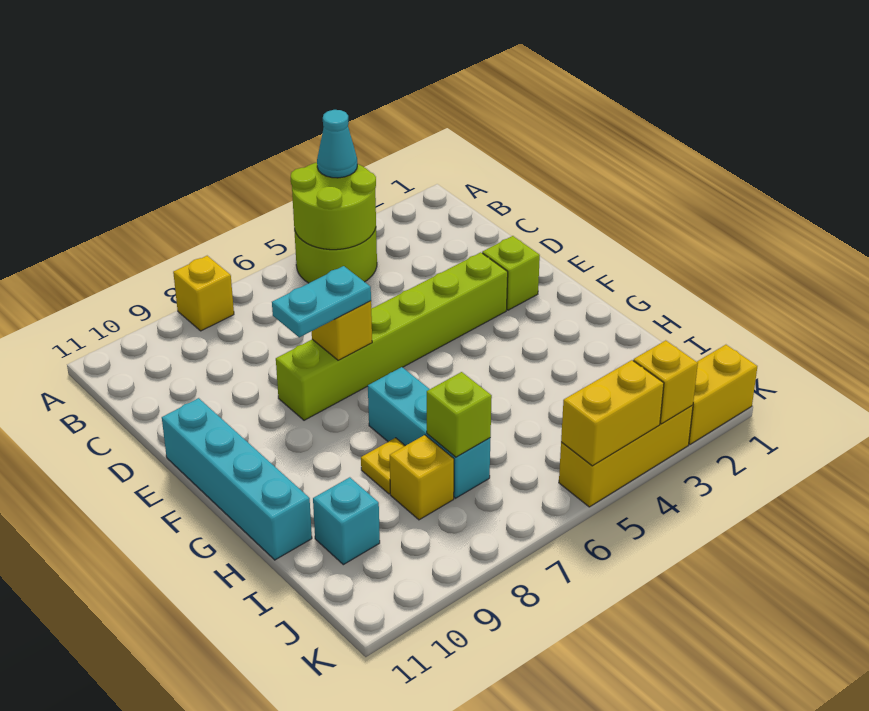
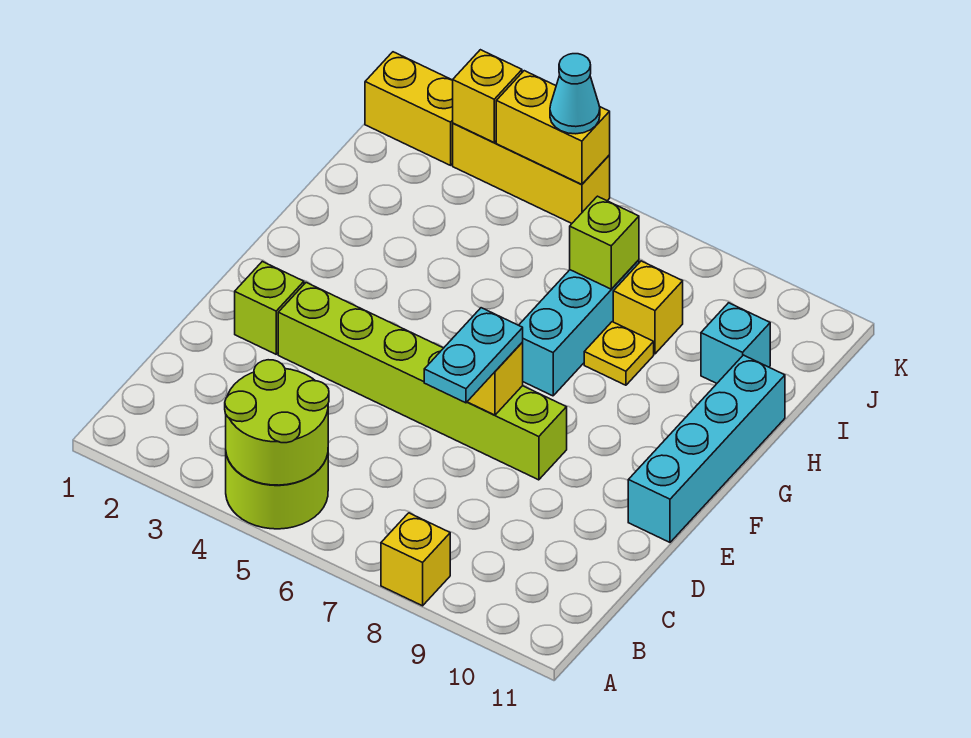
cyan cone A4 level 3 -> cyan cone K5 level 3
cyan plate E7:E8 level 3 -> cyan plate D7:E7 level 3

